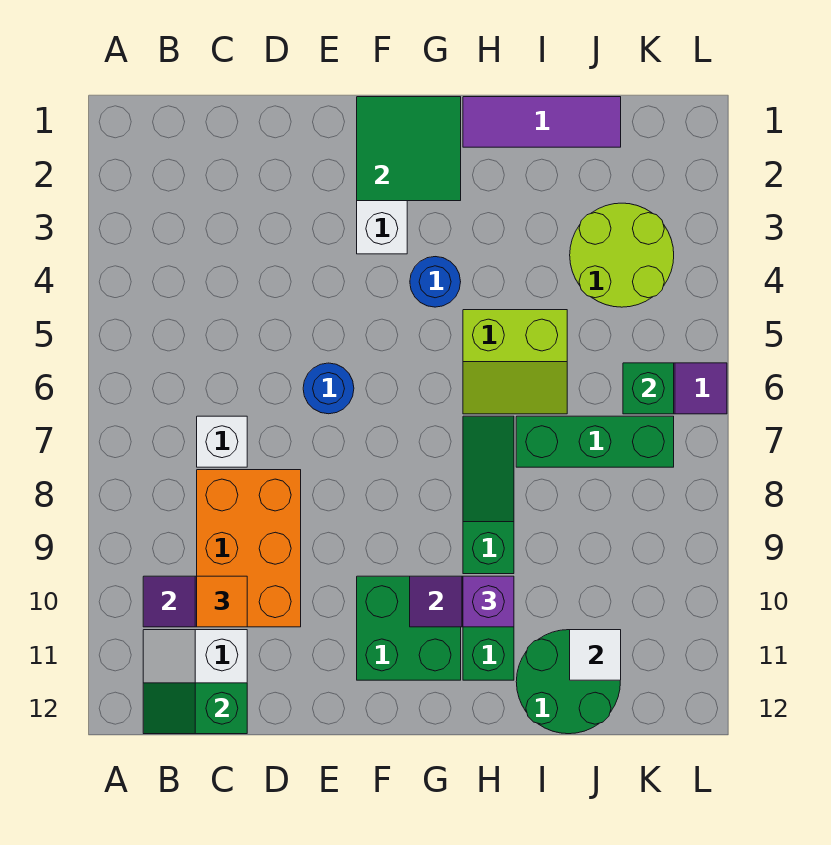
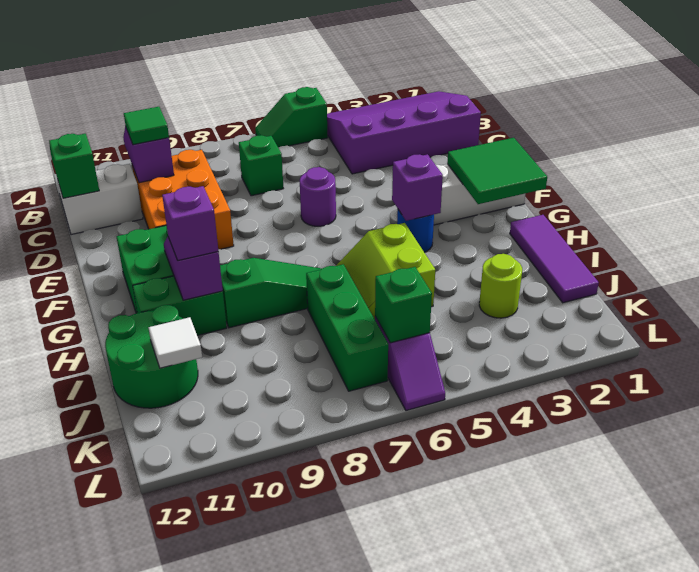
none -> purple slope A1:C4 level 1 top C
none -> green slope A5:A6 level 1 top 5
white brick C7 level 1 -> green brick C7 level 1
orange brick C8:D10 level 1 -> orange brick C9:E10 level 1
orange tile C10 level 3 -> green tile C10 level 3
blue round brick E6 level 1 -> purple round brick E6 level 1
none -> purple brick G4 level 2
lime round brick J3:K4 level 1 -> lime round brick J3 level 1

